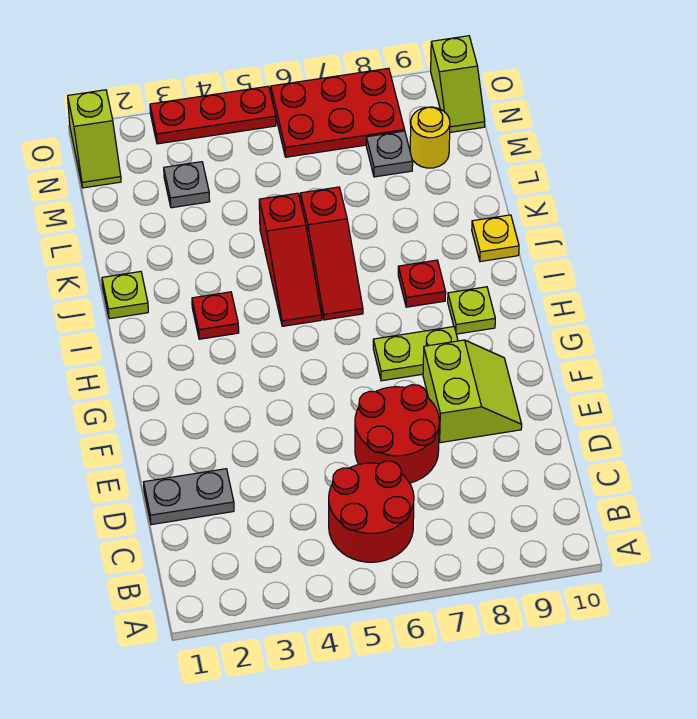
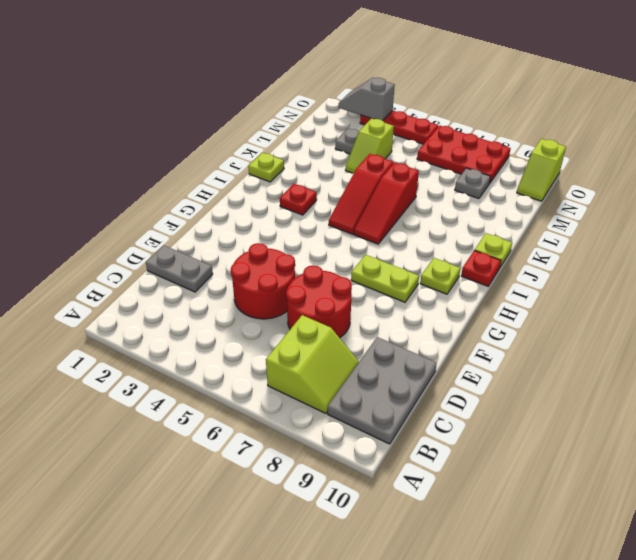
red round brick B5:C6 level 1 -> red round brick D4:E5 level 1
none -> grey plate B9:D10 level 1
lime slope E8:F9 level 1 top 8 -> lime slope B7:C8 level 1 top 7
red plate I8 level 1 -> red plate I10 level 1
yellow plate J10 level 1 -> lime plate J10 level 1
yellow round brick M9 level 1 -> none
lime slope N1:O1 level 1 top O -> lime slope L4:M4 level 1 top M
none -> grey slope O2:O3 level 2 top 3

